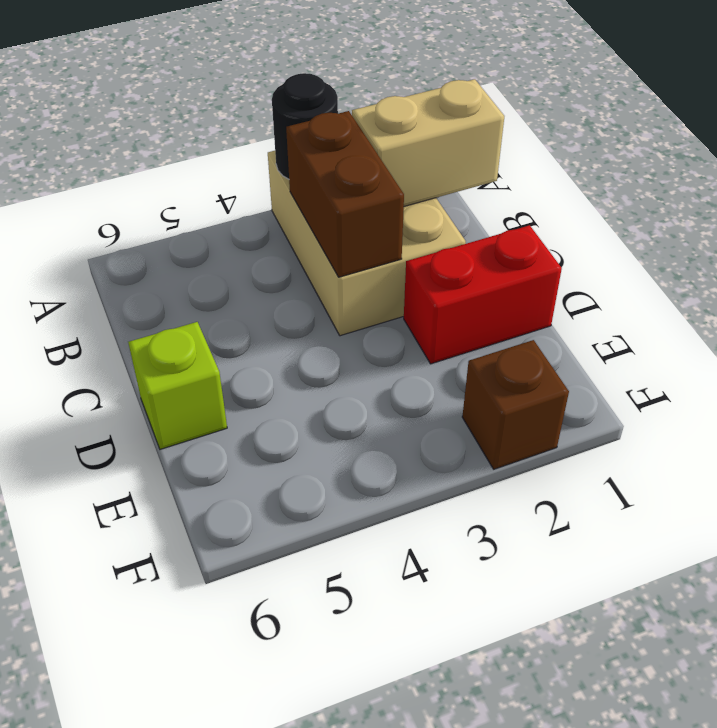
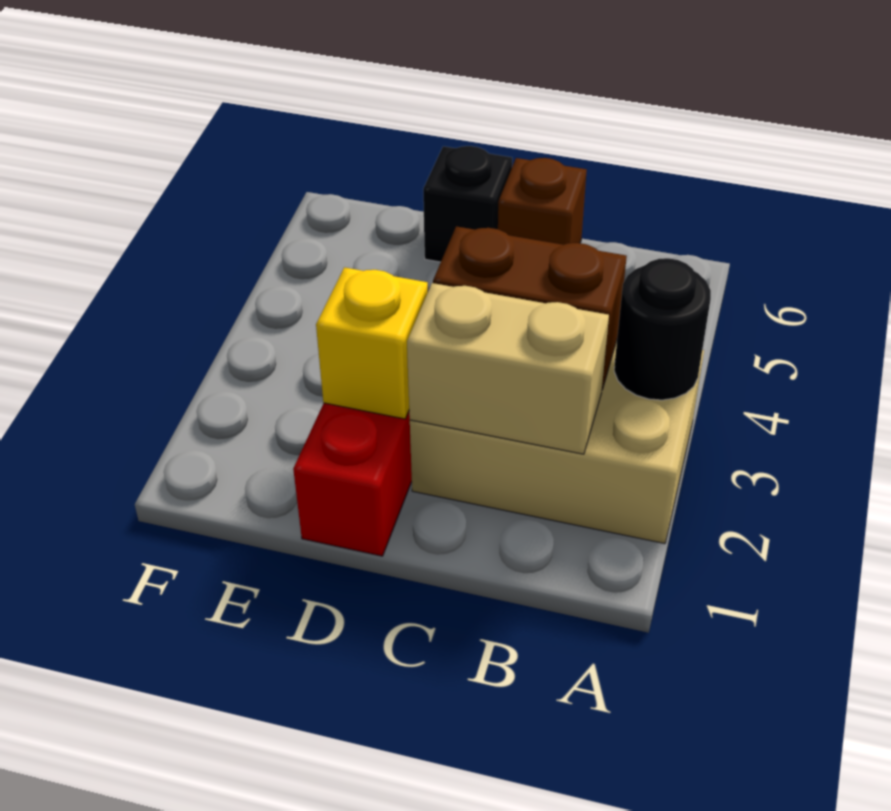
tan brick B1:B2 level 2 -> tan brick B2:C2 level 2
none -> yellow brick D2 level 2
lime brick D6 level 1 -> black brick D6 level 1
brown brick F2 level 1 -> brown brick C6 level 1

